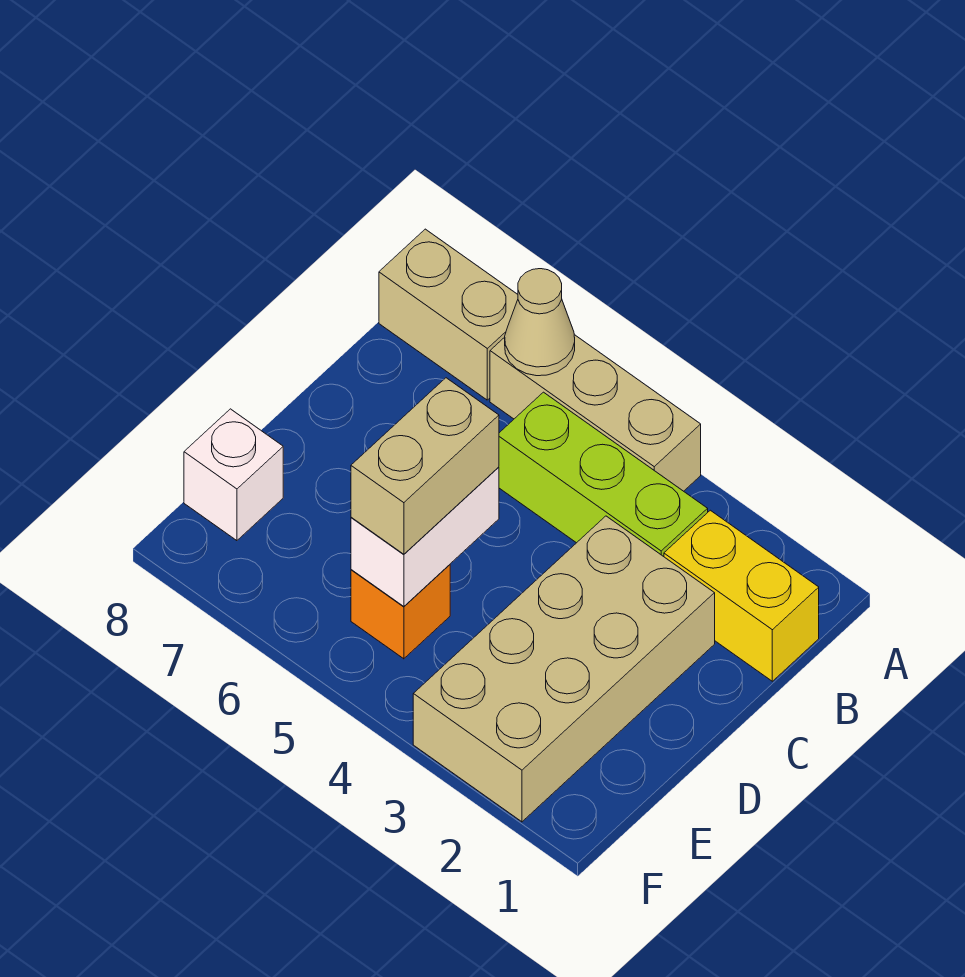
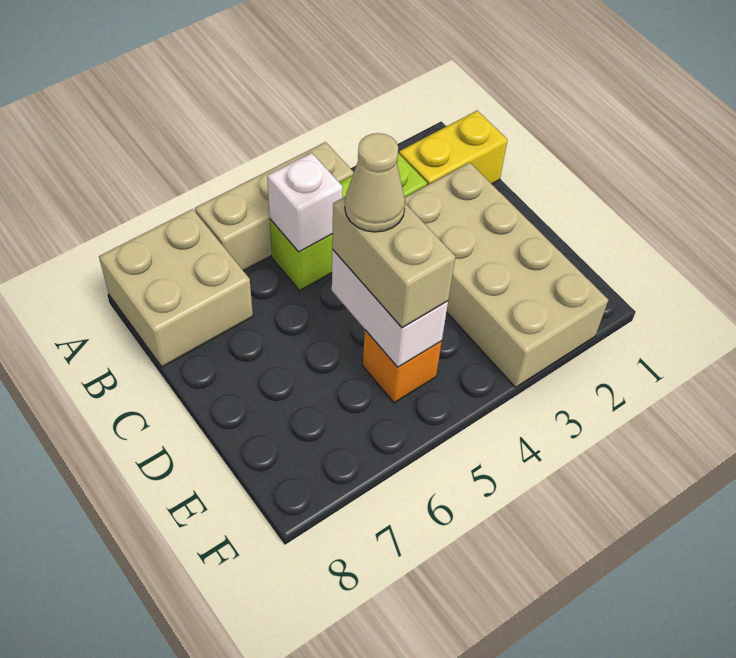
tan cone A6 level 2 -> tan cone D5 level 4
tan brick A7:A8 level 1 -> tan brick A7:B8 level 1
white brick E8 level 1 -> white brick B5 level 2

